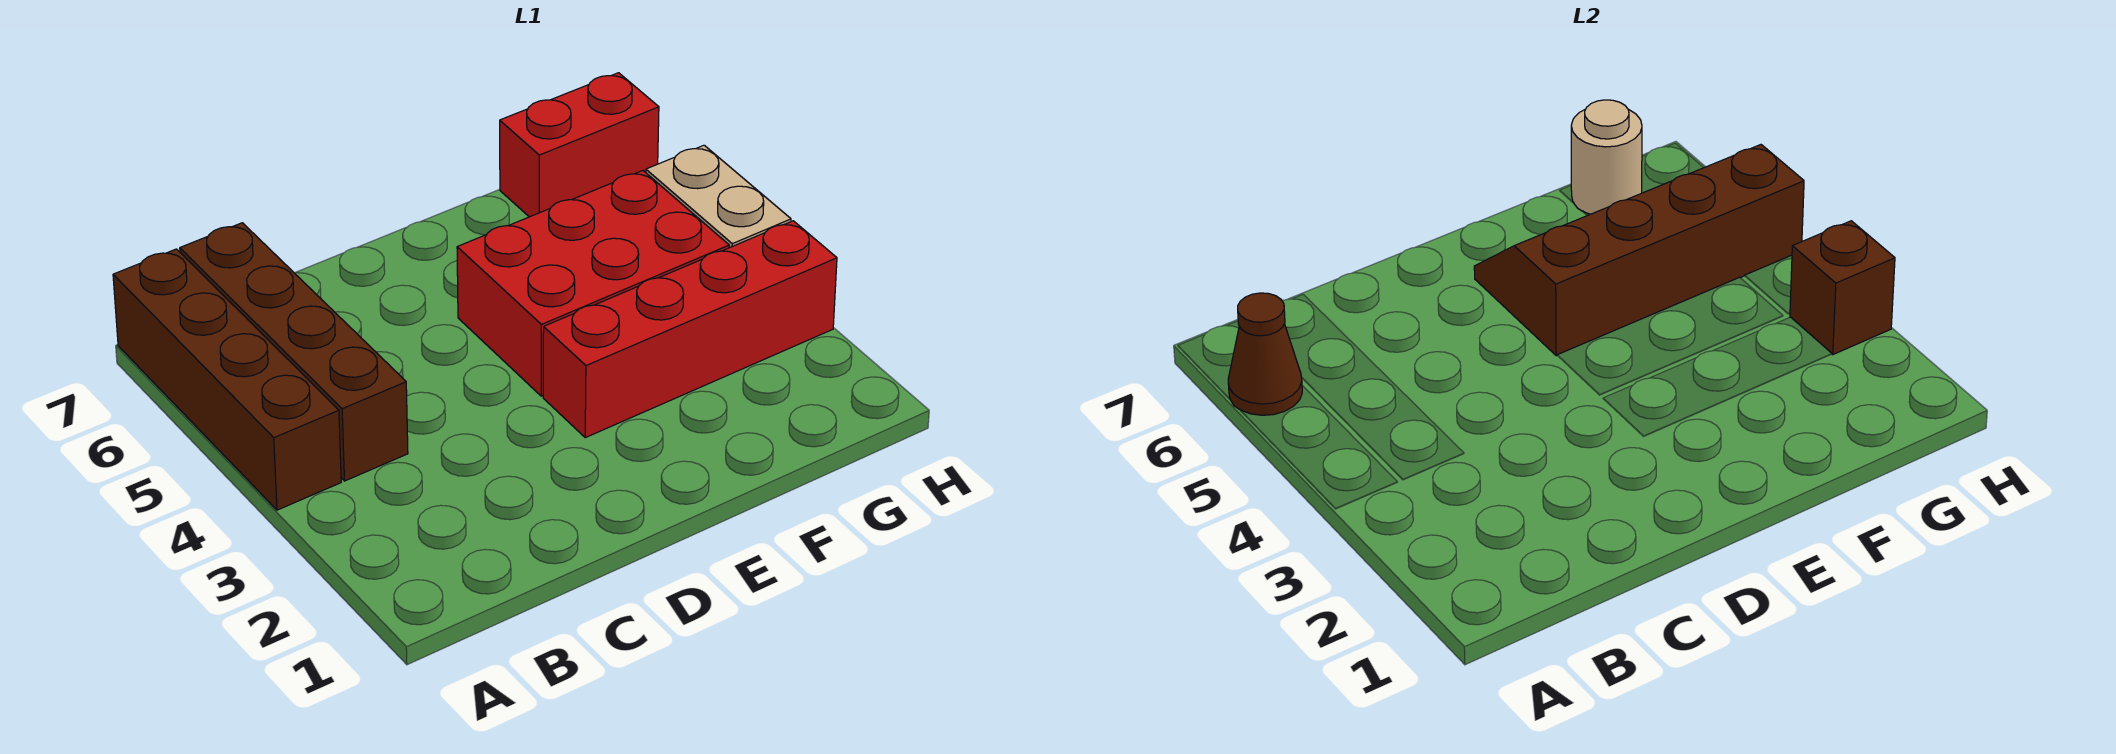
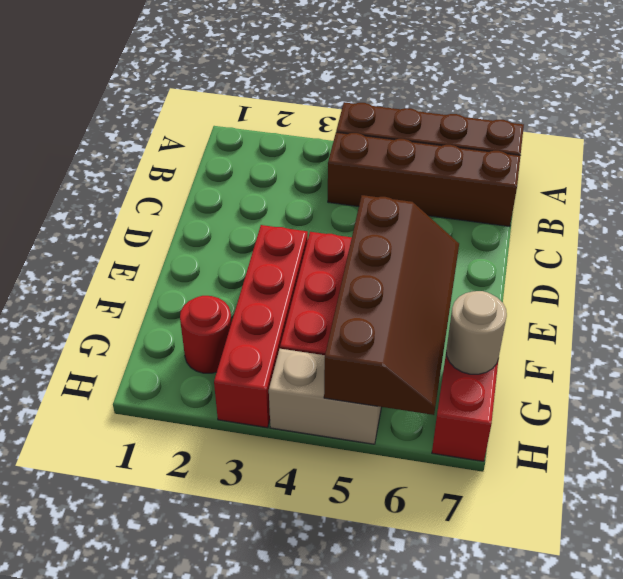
brown cone A6 level 2 -> none
none -> red round brick G2 level 1
brown brick H3 level 2 -> none

